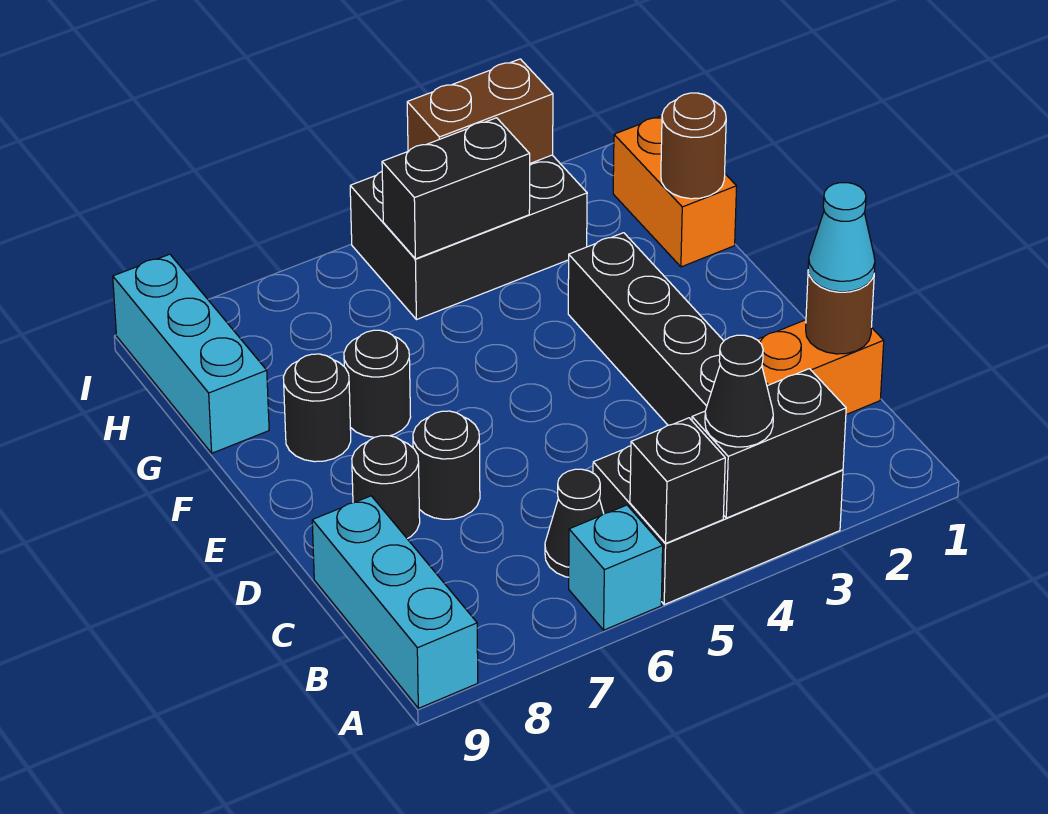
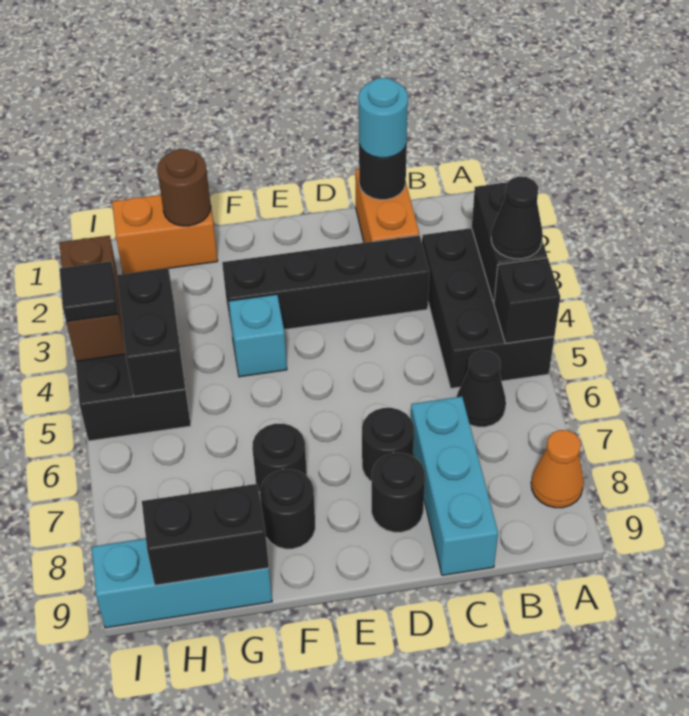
cyan brick A6 level 1 -> cyan brick F4 level 1
none -> orange cone A8 level 1
cyan brick A9:C9 level 1 -> cyan brick C7:C9 level 1
brown round brick C1 level 2 -> black round brick C1 level 2
cyan cone C1 level 3 -> cyan round brick C1 level 3
none -> black brick G9:H9 level 2
none -> black tile I4 level 3

